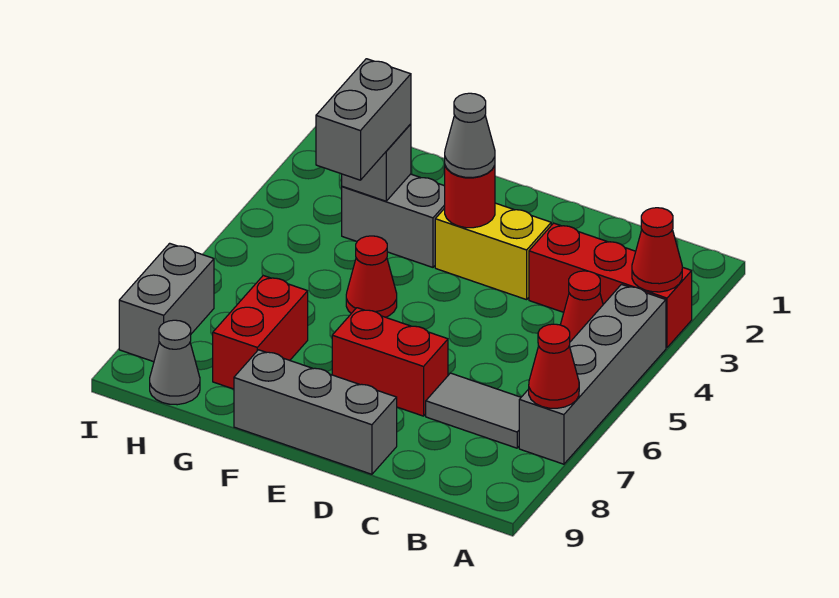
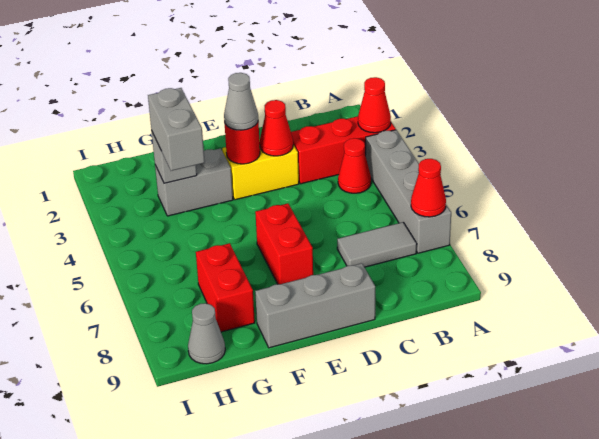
red brick D7:E7 level 1 -> red brick E6:E7 level 1
red cone F5 level 1 -> red cone D3 level 2
grey brick I7:I8 level 1 -> none

